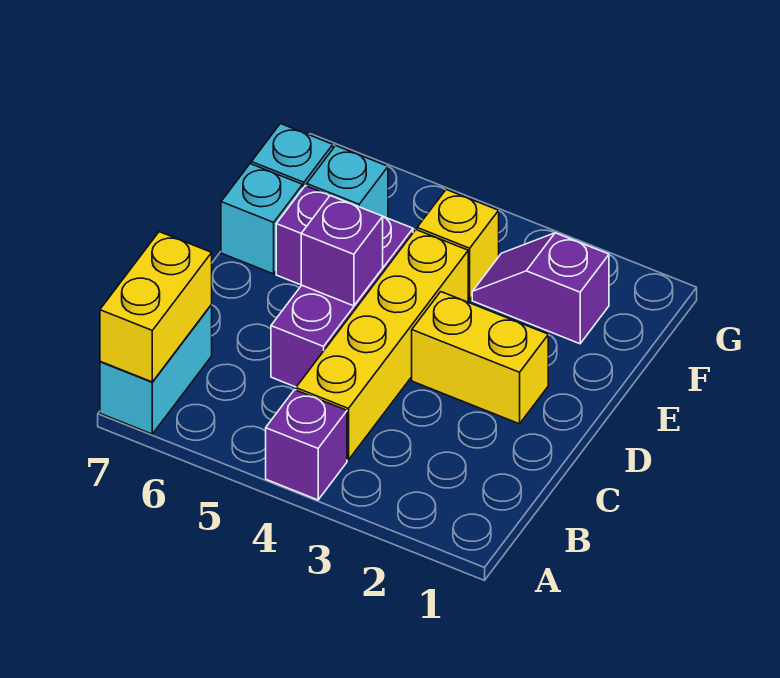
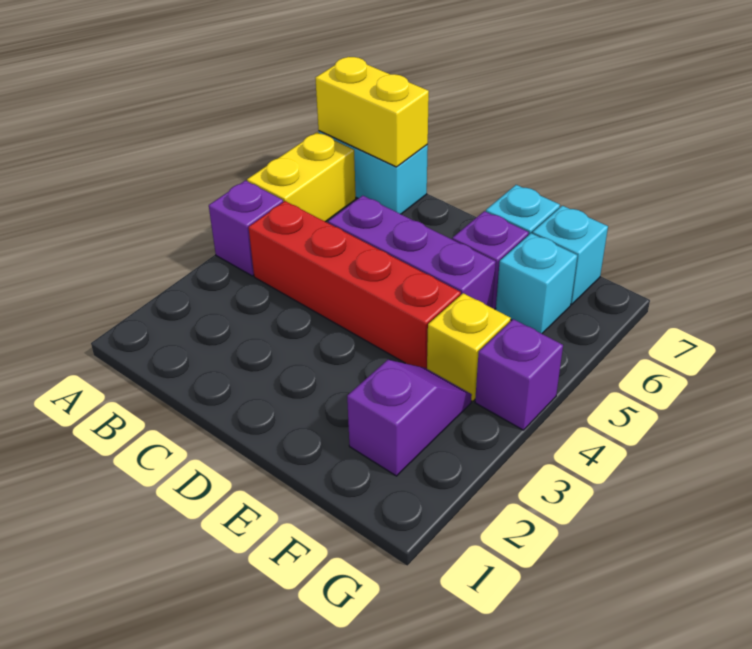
yellow brick B4:E4 level 1 -> red brick B4:E4 level 1
yellow brick D2:D3 level 1 -> yellow brick A5:A6 level 1
purple brick D5 level 2 -> purple brick G4 level 1

